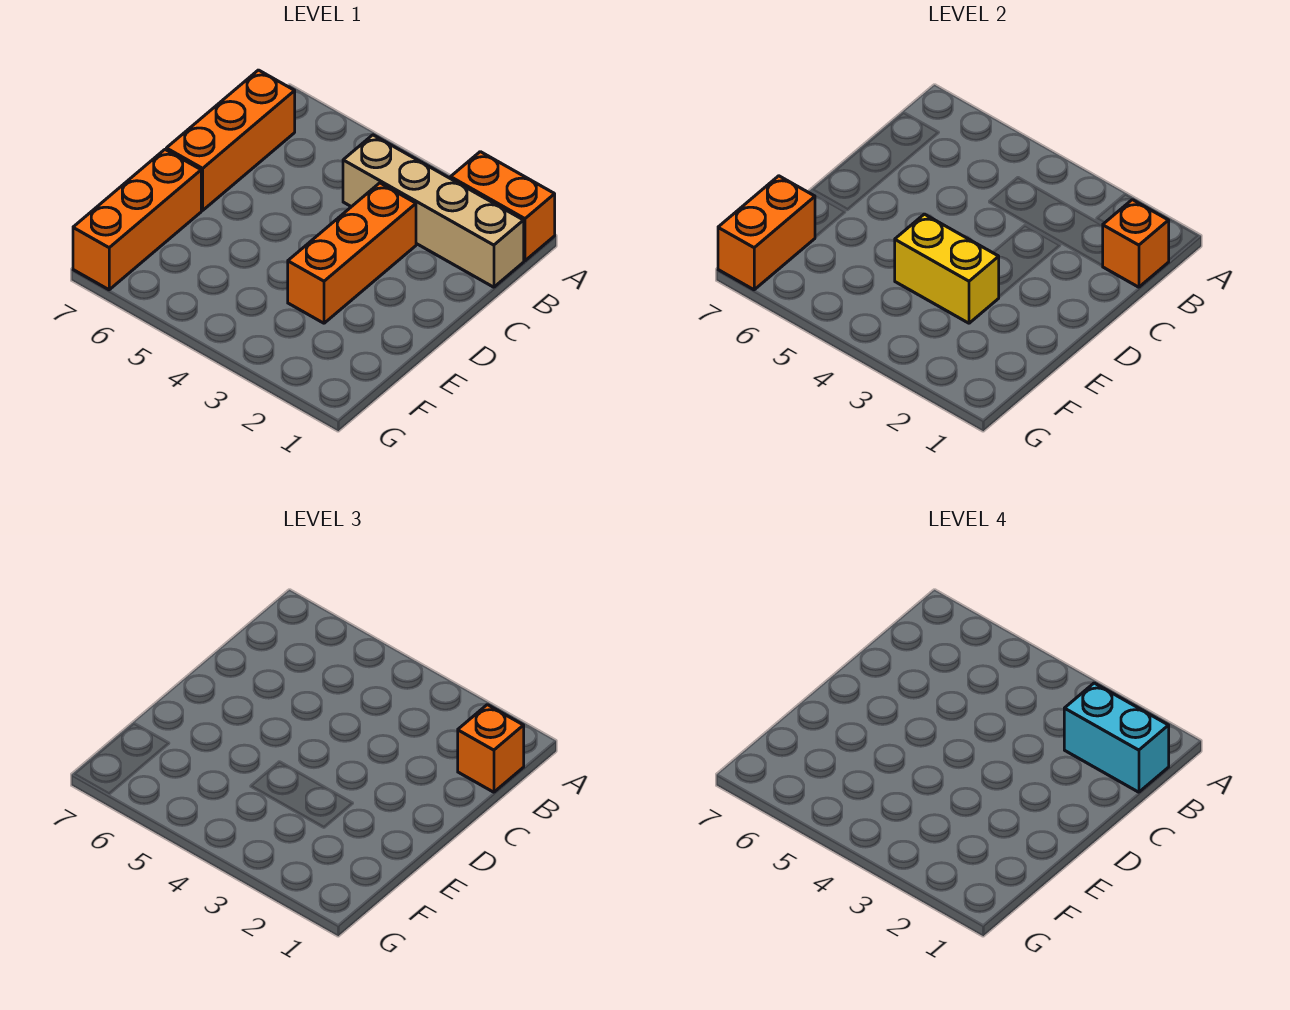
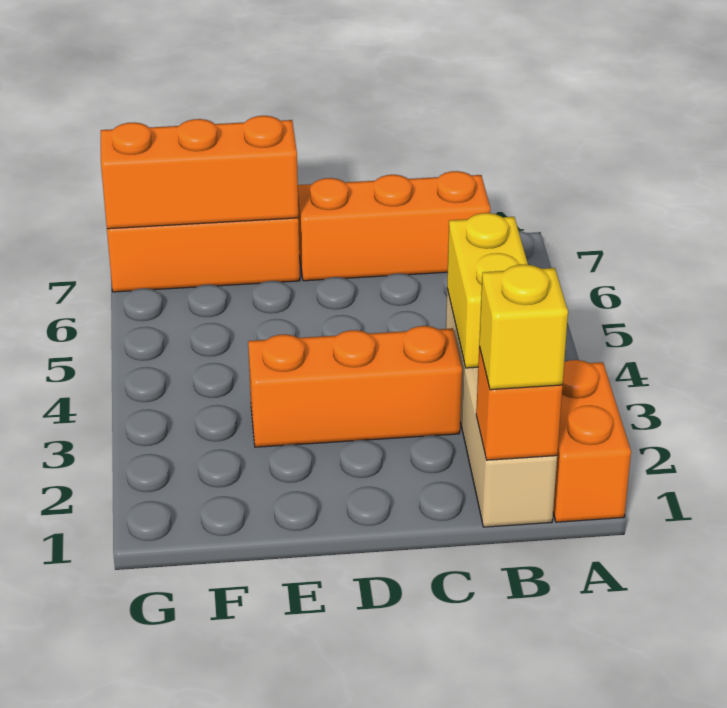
orange brick B1 level 3 -> yellow brick B1 level 3
cyan brick B1:B2 level 4 -> none
yellow brick E3:E4 level 2 -> yellow brick B3:B4 level 2
orange brick F7:G7 level 2 -> orange brick E7:G7 level 2

